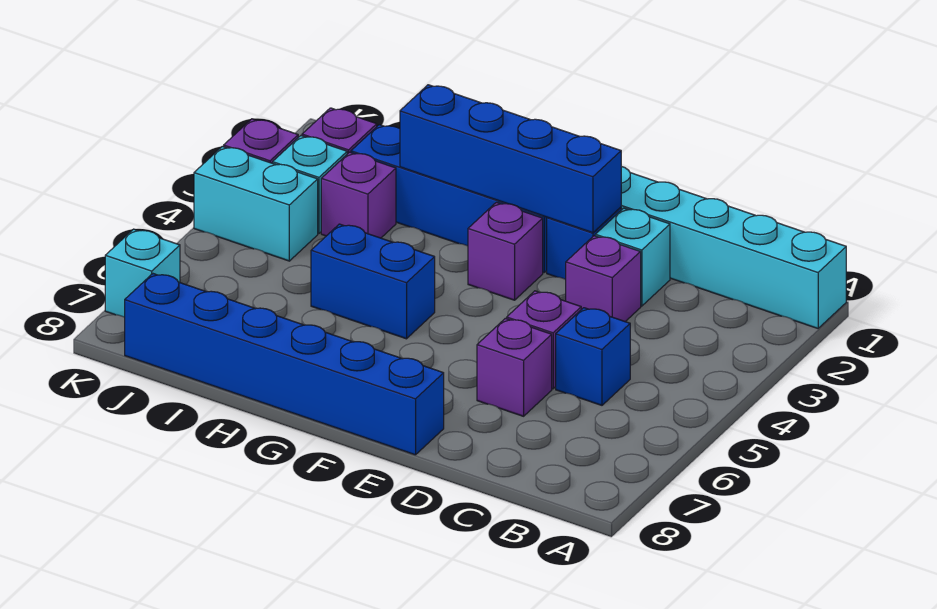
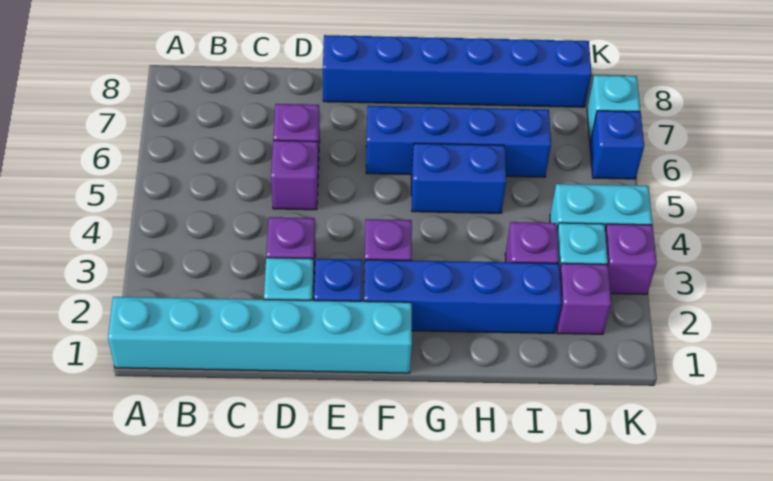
blue brick C5 level 1 -> blue brick K6 level 1
blue brick E2:H2 level 2 -> blue brick F6:I6 level 1

